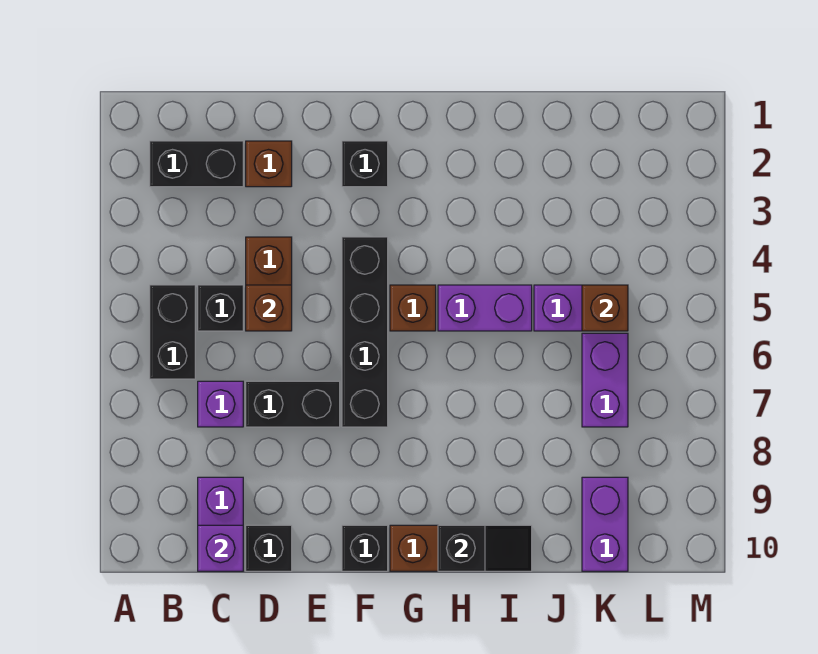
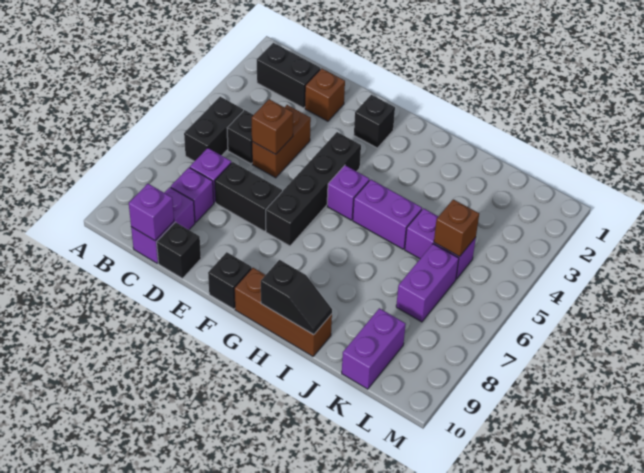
none -> purple brick C8 level 1
brown brick G5 level 1 -> purple brick G5 level 1

